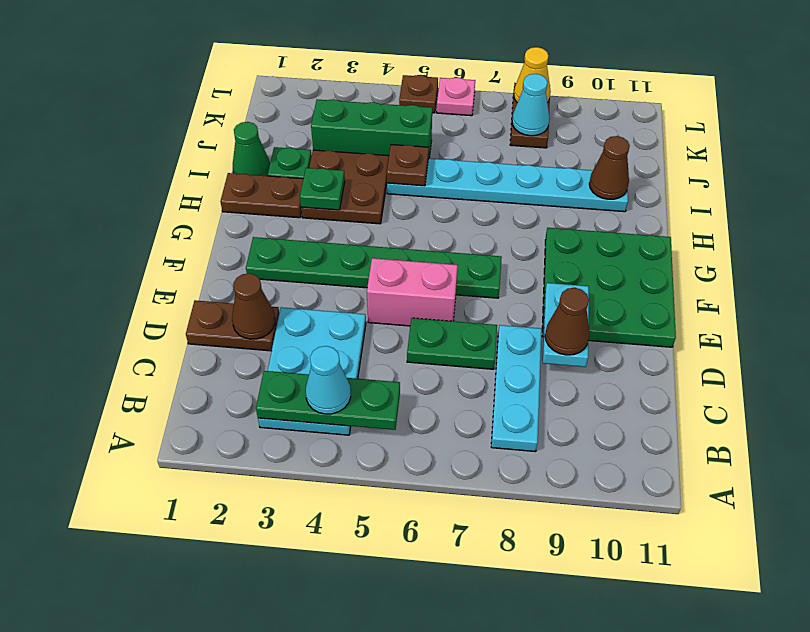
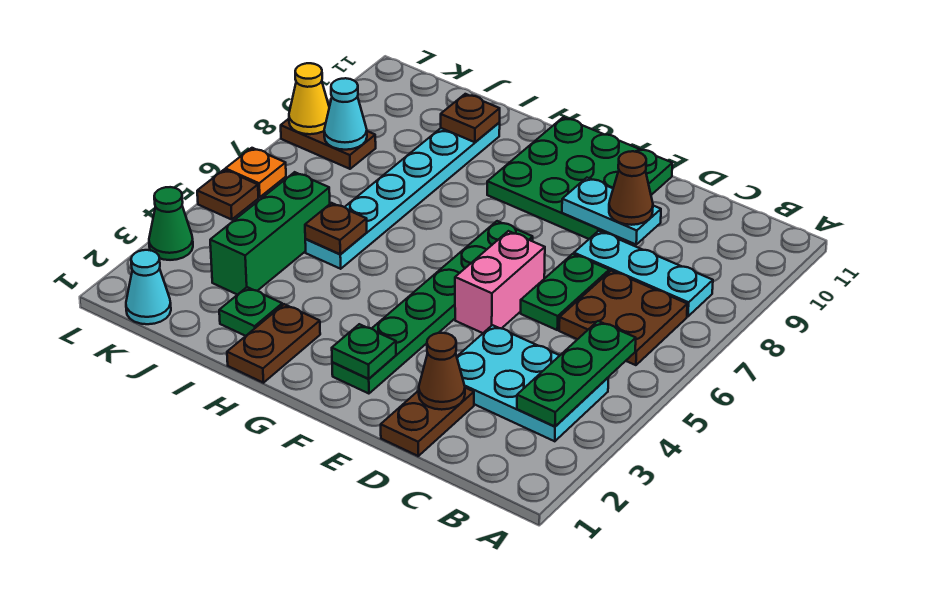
cyan cone B4 level 3 -> cyan cone K1 level 1
brown plate H3:I4 level 1 -> brown plate B6:C7 level 1
green plate H3 level 2 -> green plate F2 level 2
green cone I1 level 1 -> green cone L3 level 1
brown cone I10 level 2 -> brown plate I10 level 2
pink plate L6 level 1 -> orange plate L6 level 1

